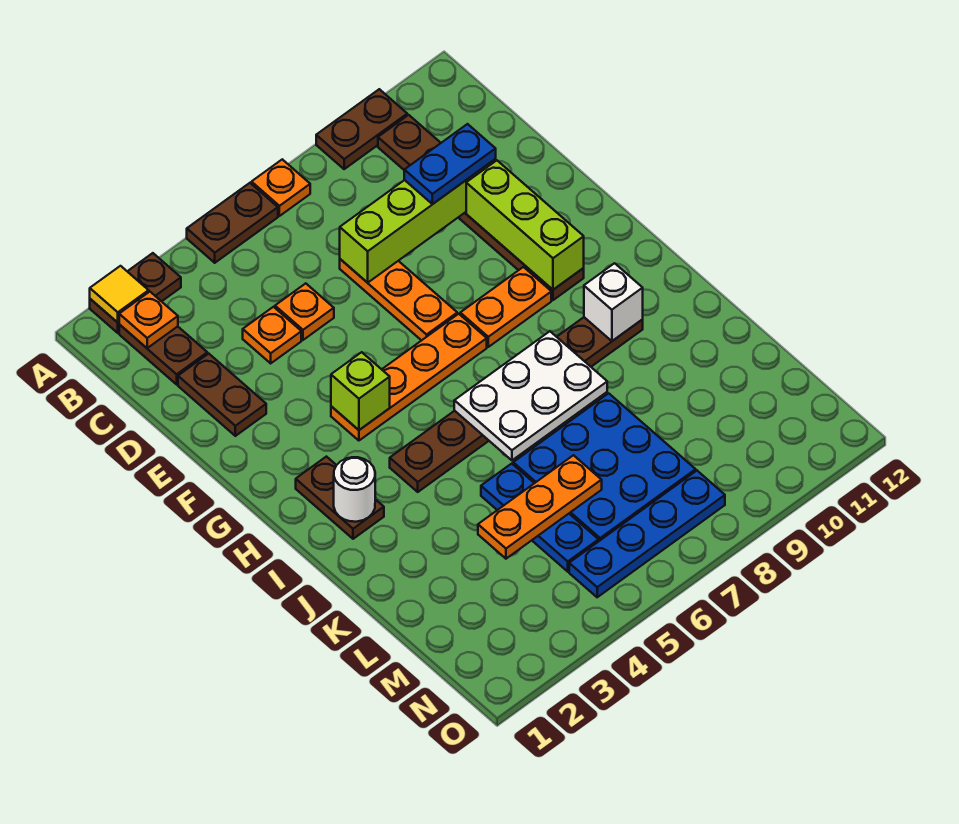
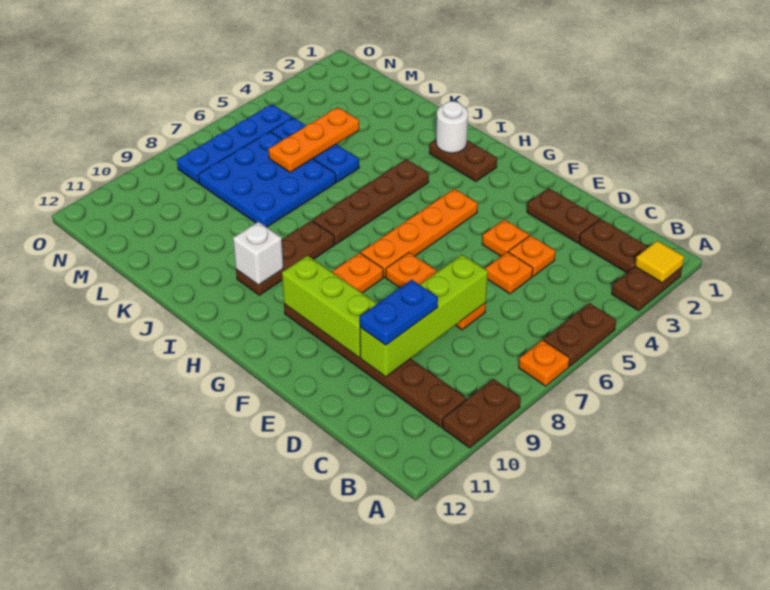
orange plate B2 level 2 -> orange plate E4 level 1
lime brick G4 level 2 -> none
white plate I6:J8 level 2 -> none

